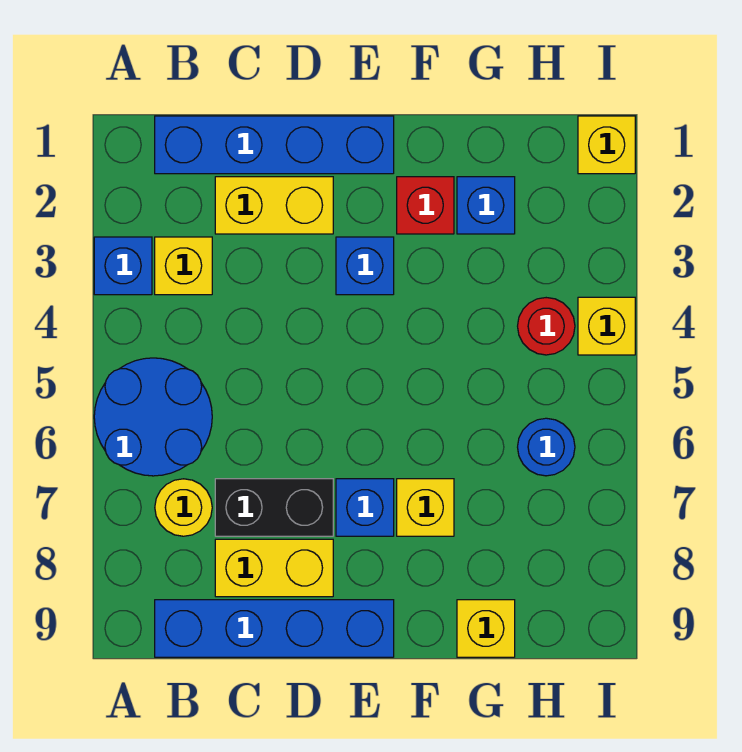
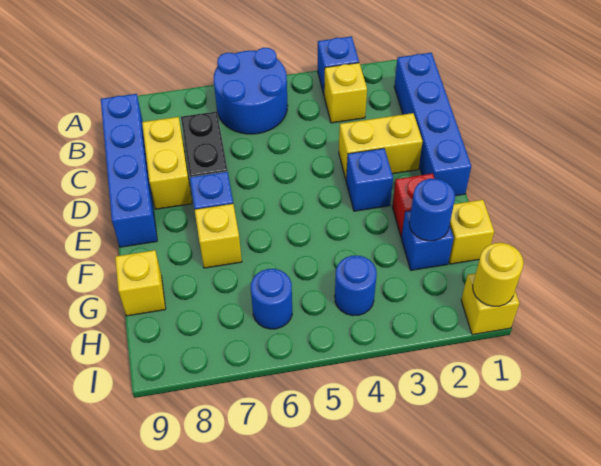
yellow round brick B7 level 1 -> yellow round brick I1 level 2
yellow brick C2:D2 level 1 -> yellow brick D2:D3 level 1
none -> blue round brick G2 level 2
red round brick H4 level 1 -> blue round brick H4 level 1
yellow brick I4 level 1 -> yellow brick G1 level 1

